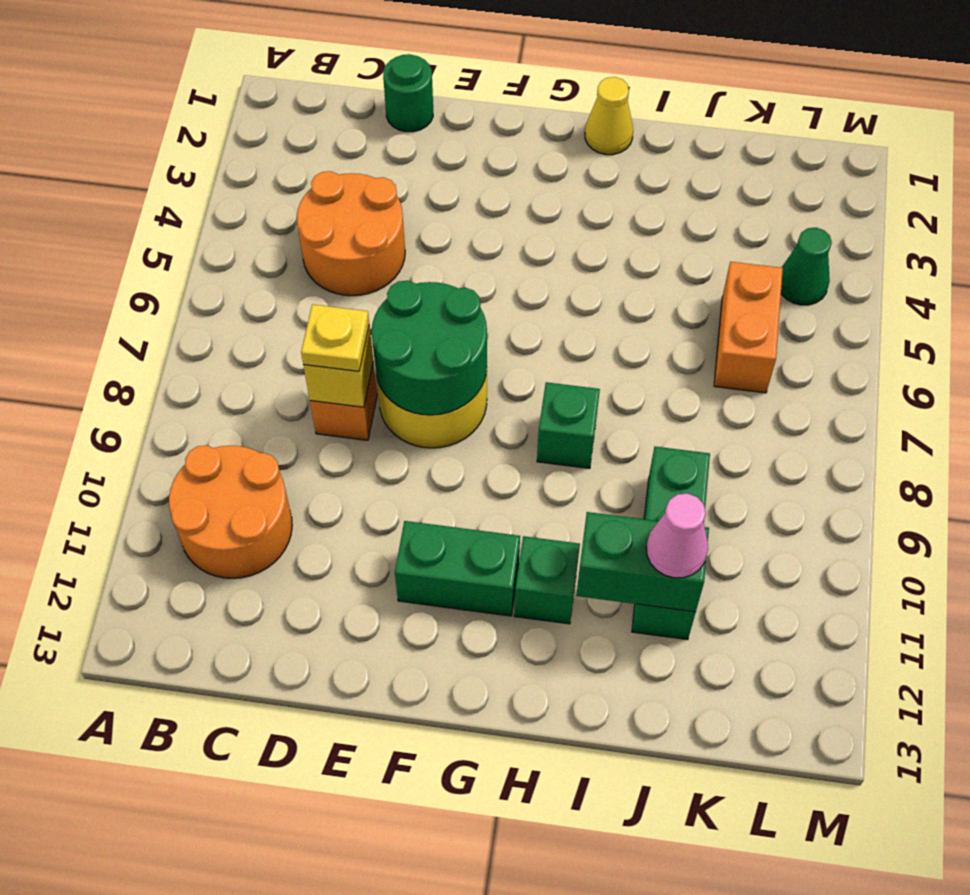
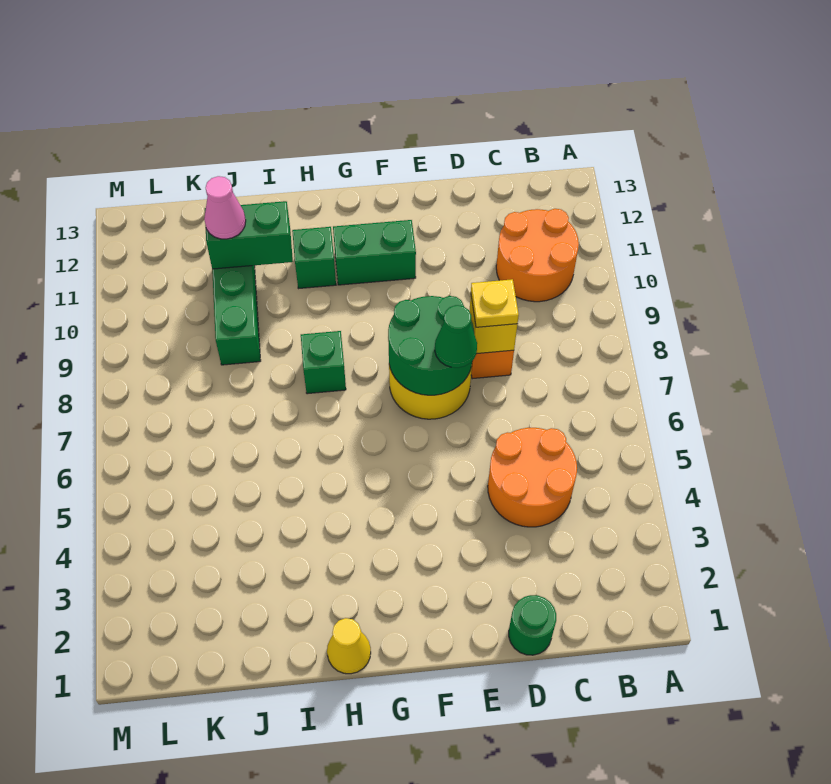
orange brick K5:K6 level 1 -> none
green cone L4 level 1 -> green cone E7 level 3

